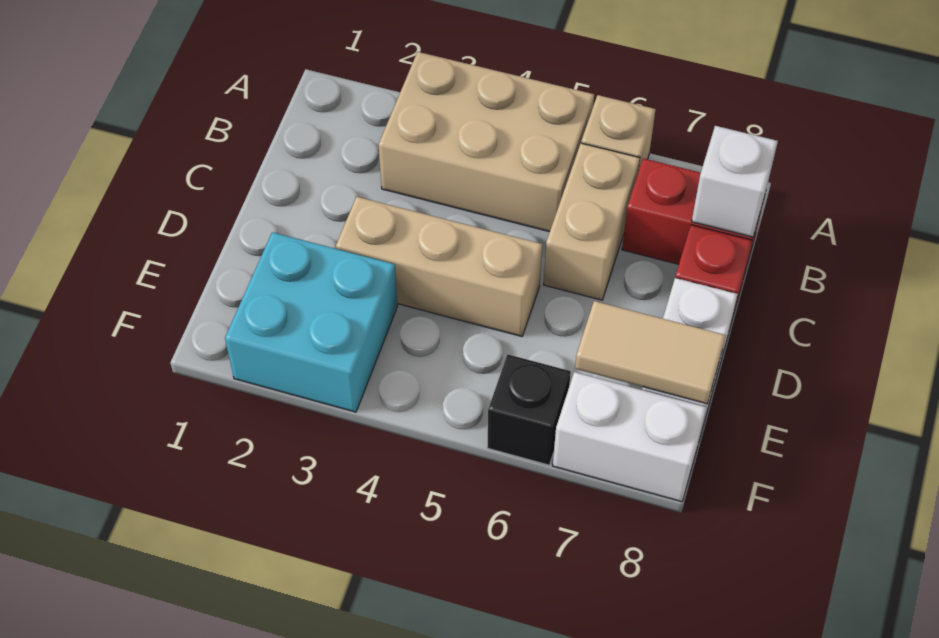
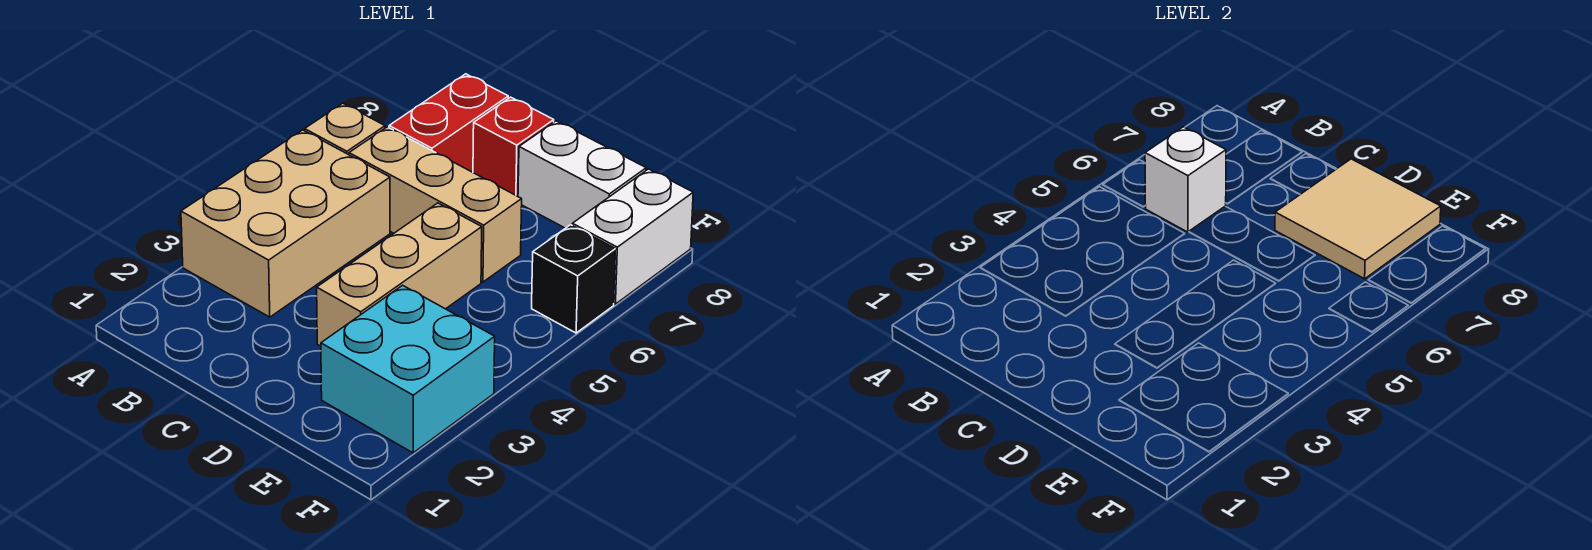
tan brick B6:C6 level 1 -> tan brick B6:D6 level 1
white brick B8 level 2 -> white brick B6 level 2
tan tile E7:E8 level 2 -> tan tile D7:E8 level 2

